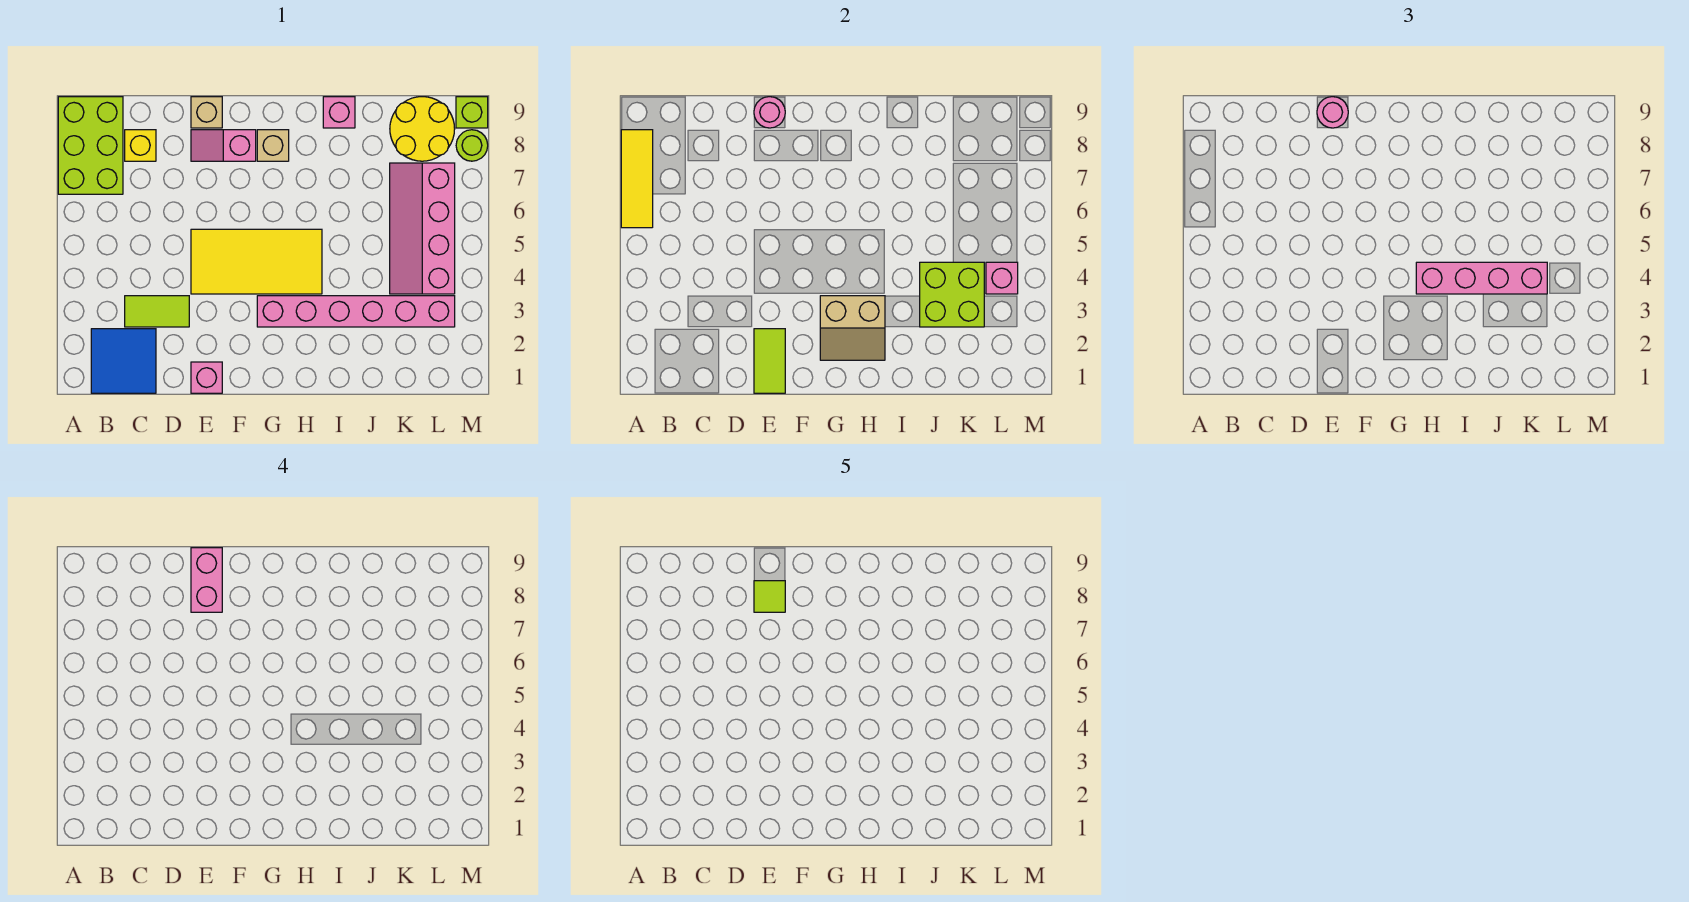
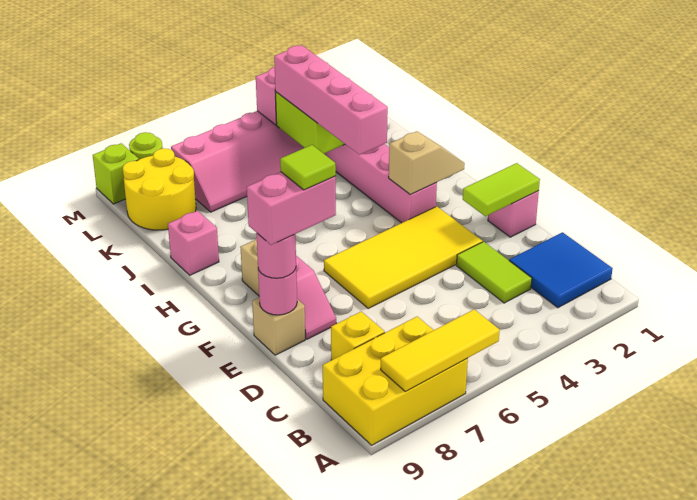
lime brick A7:B9 level 1 -> yellow brick A7:B9 level 1
yellow tile E4:H5 level 1 -> yellow tile E3:F6 level 1
tan slope G2:H3 level 2 top 3 -> tan slope G2:G3 level 2 top 3

